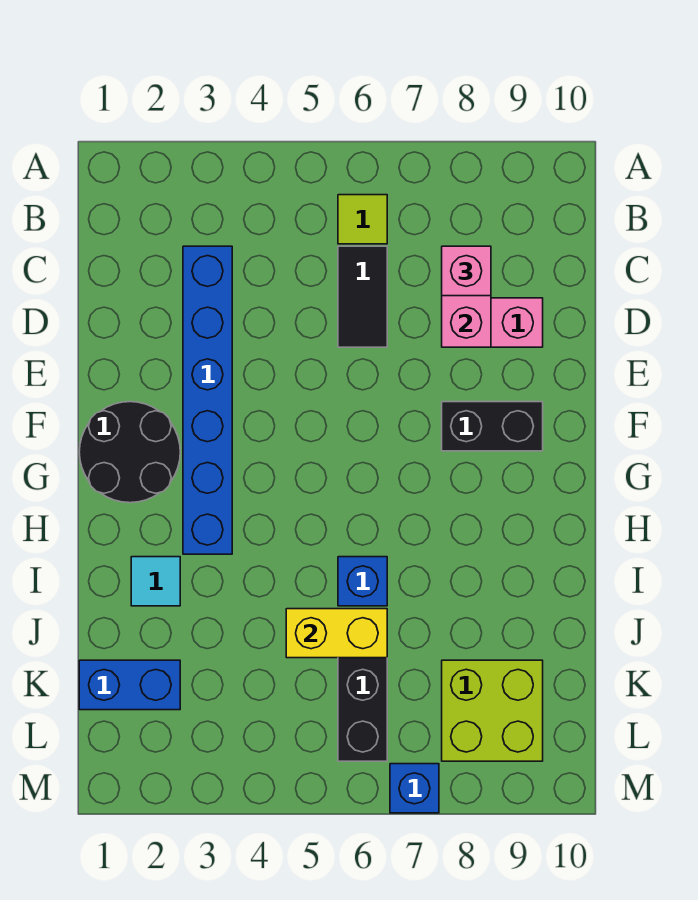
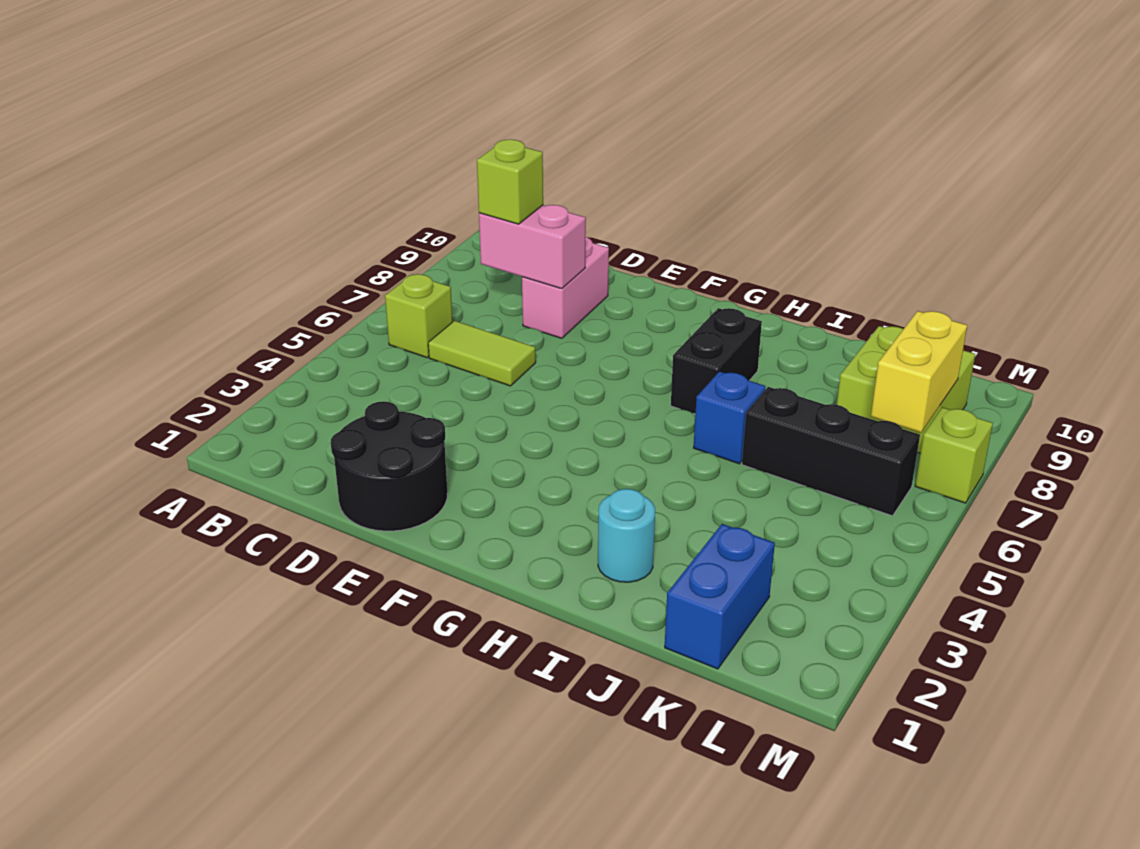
lime tile B6 level 1 -> lime brick B6 level 1
blue brick C3:H3 level 1 -> none
black tile C6:D6 level 1 -> lime tile C6:D6 level 1
pink brick C8 level 3 -> lime brick C8 level 3
black round brick F1:G2 level 1 -> black round brick D1:E2 level 1
black brick F8:F9 level 1 -> black brick H7:H8 level 1
cyan tile I2 level 1 -> cyan round brick I2 level 1
yellow brick J5:J6 level 2 -> yellow brick L7:L8 level 2
blue brick M7 level 1 -> lime brick M7 level 1

